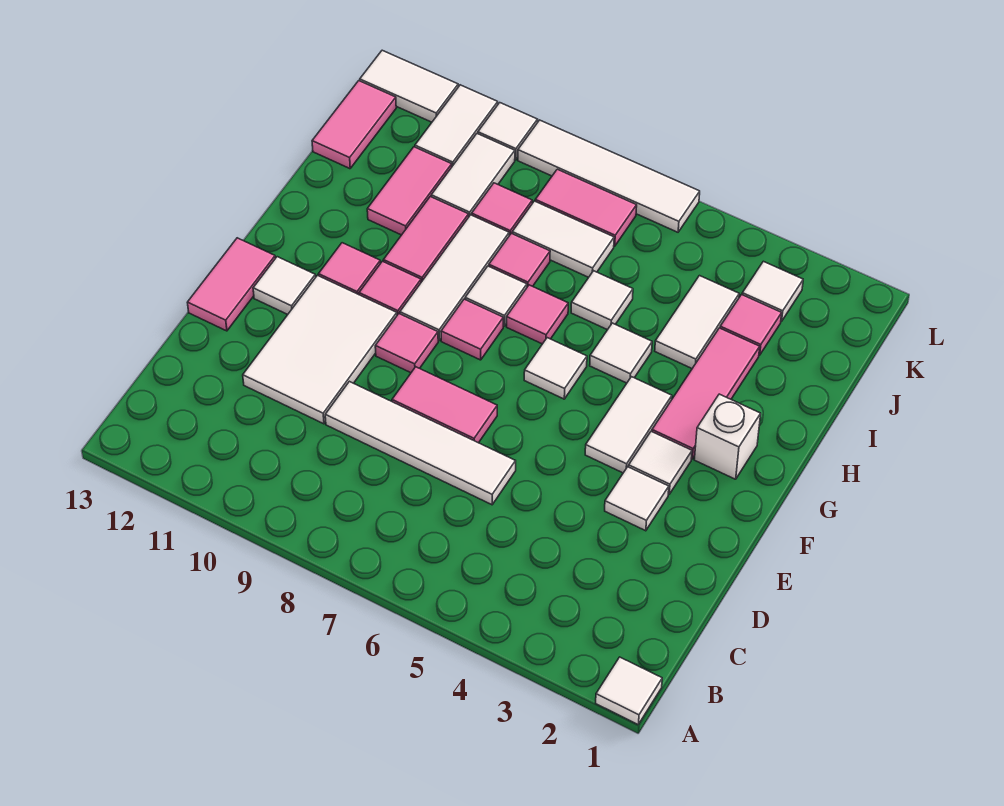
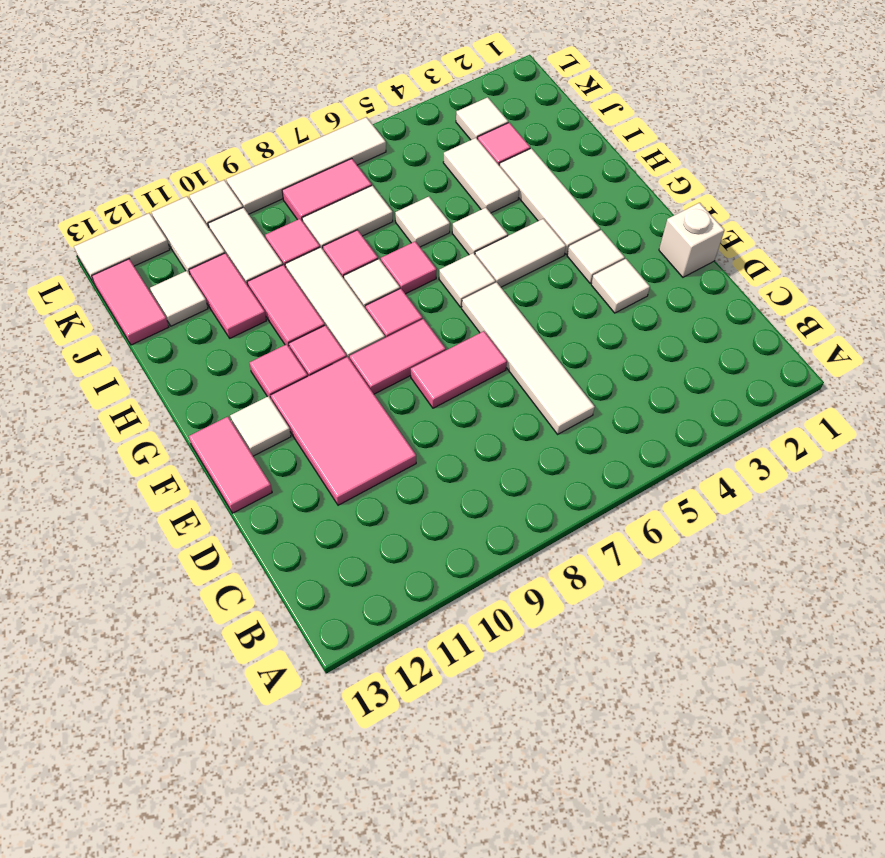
white tile A1 level 1 -> white tile J12 level 1
white tile D6:D9 level 1 -> white tile C6:F6 level 1
white tile D10:F11 level 1 -> pink tile D10:F11 level 1
white tile F4:G4 level 1 -> white tile G4:G5 level 1
pink tile F9 level 1 -> pink tile F8:F9 level 1
white brick G2 level 1 -> white brick E1 level 1
pink tile G3:I3 level 1 -> white tile G3:I3 level 1

